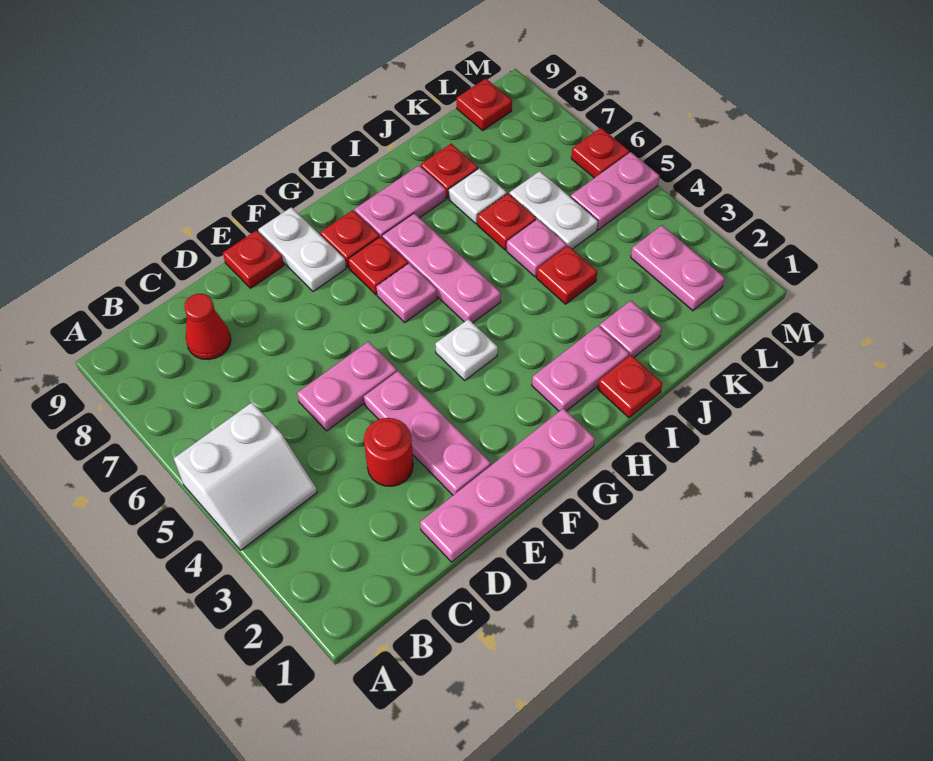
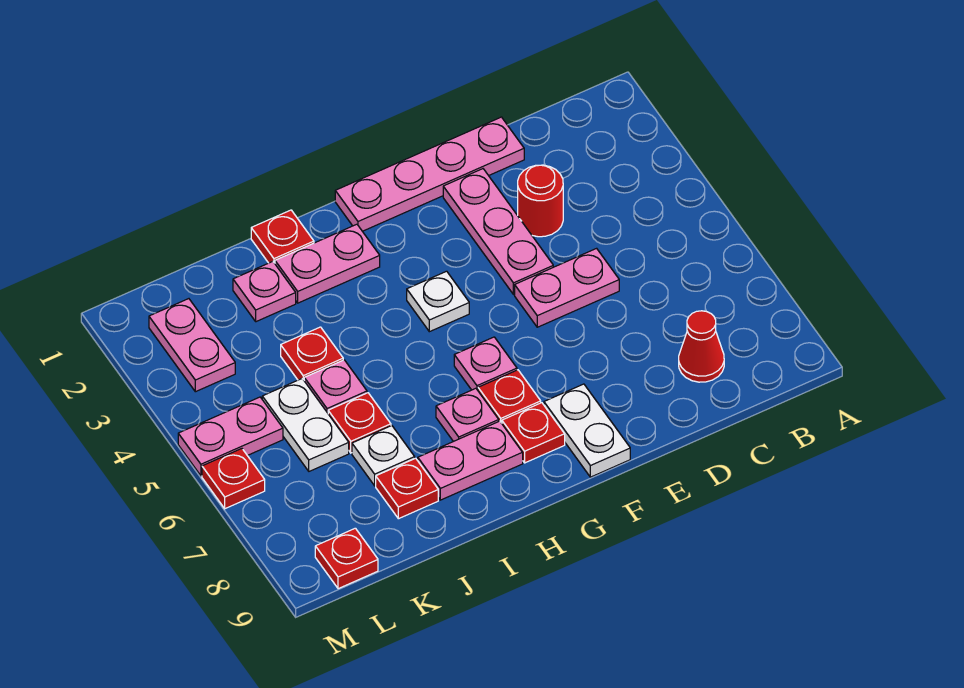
white slope A4:B5 level 1 top 5 -> none
red plate E9 level 1 -> none
pink plate H5:H7 level 1 -> pink plate H7 level 1

